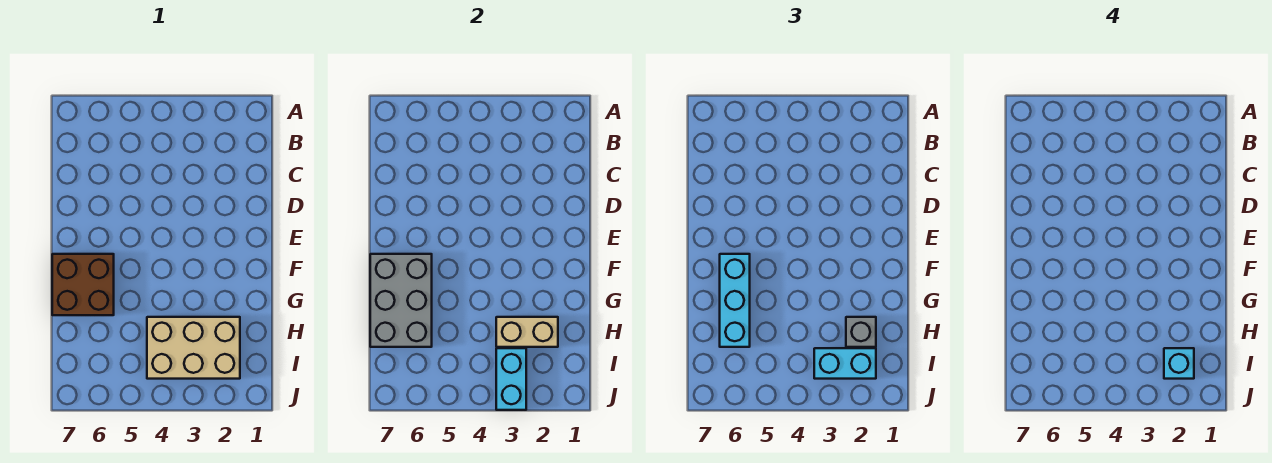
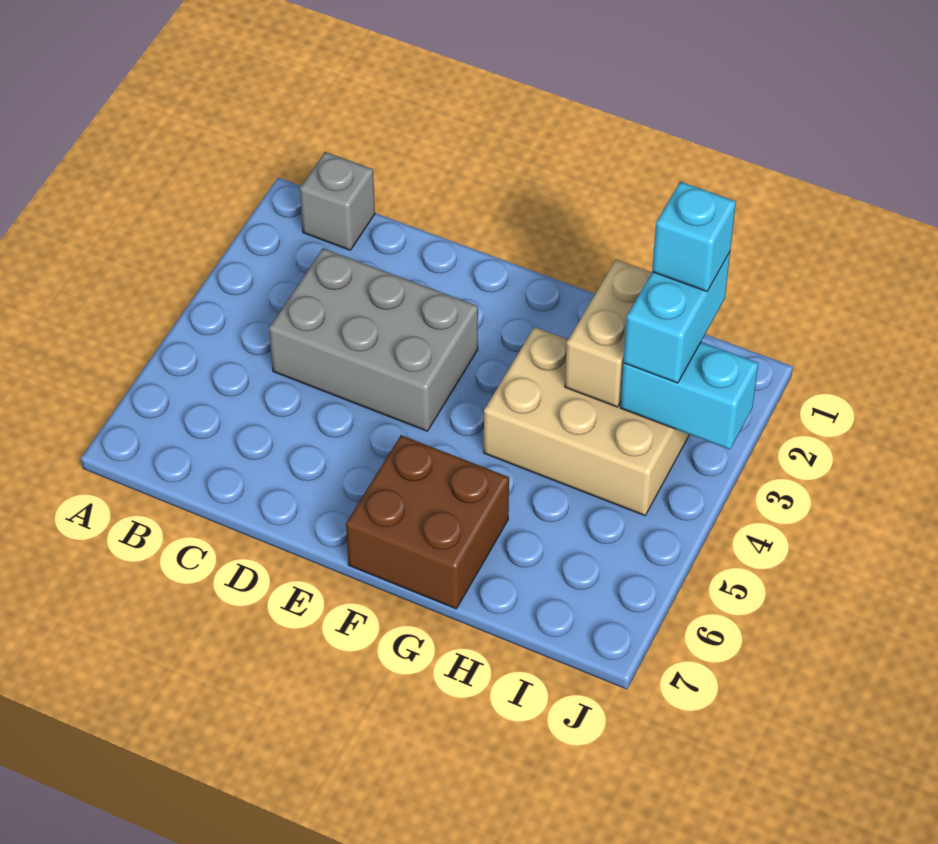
grey brick F6:H7 level 2 -> grey brick C3:E4 level 1
cyan brick F6:H6 level 3 -> none
tan brick H2:I4 level 1 -> tan brick G3:I4 level 1
grey brick H2 level 3 -> grey brick B1 level 1

